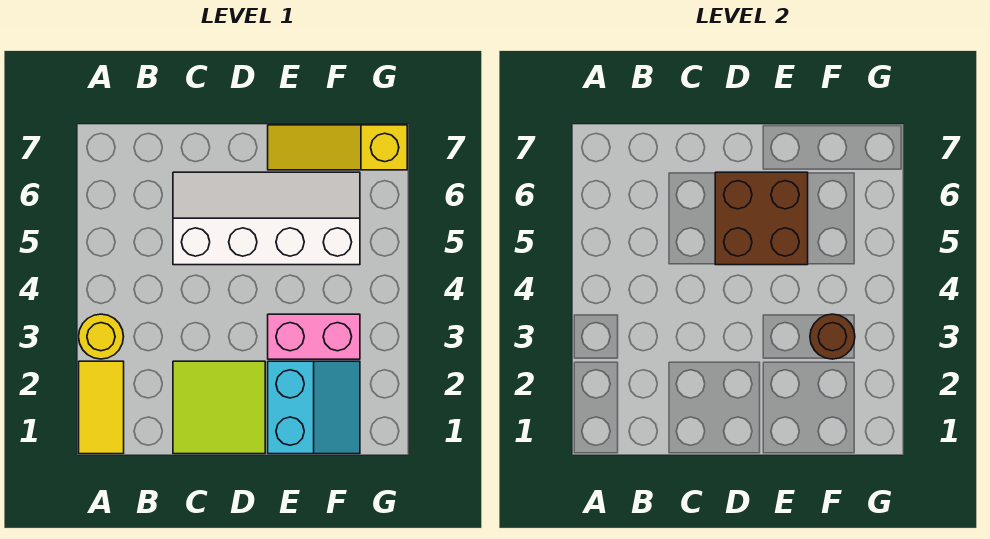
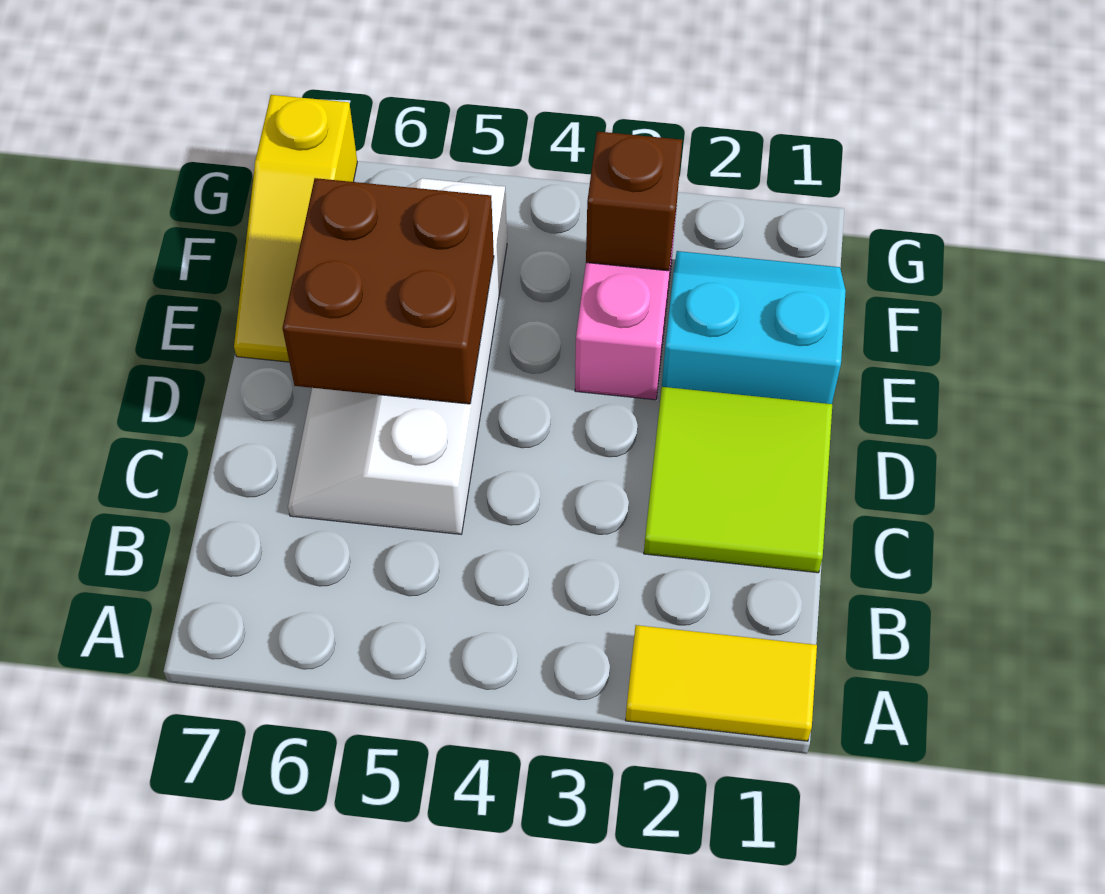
yellow round brick A3 level 1 -> none
brown round brick F3 level 2 -> brown brick F3 level 2

